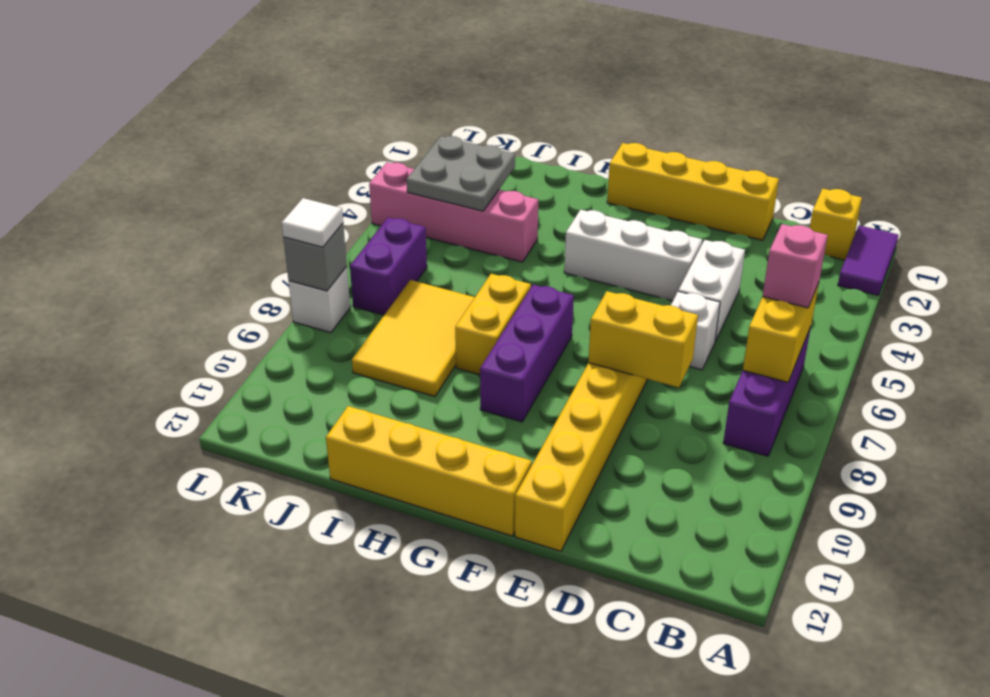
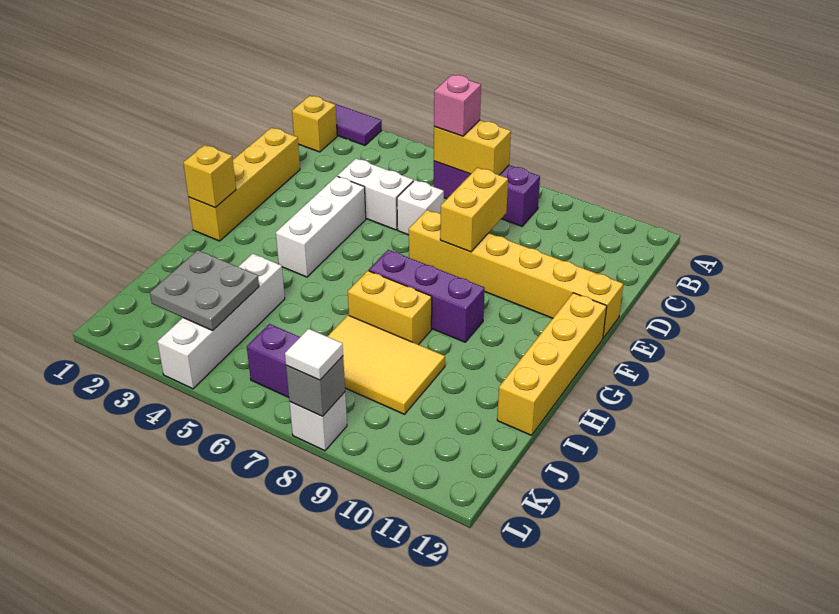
none -> yellow brick G1 level 2
pink brick I4:L4 level 1 -> white brick I4:L4 level 1

